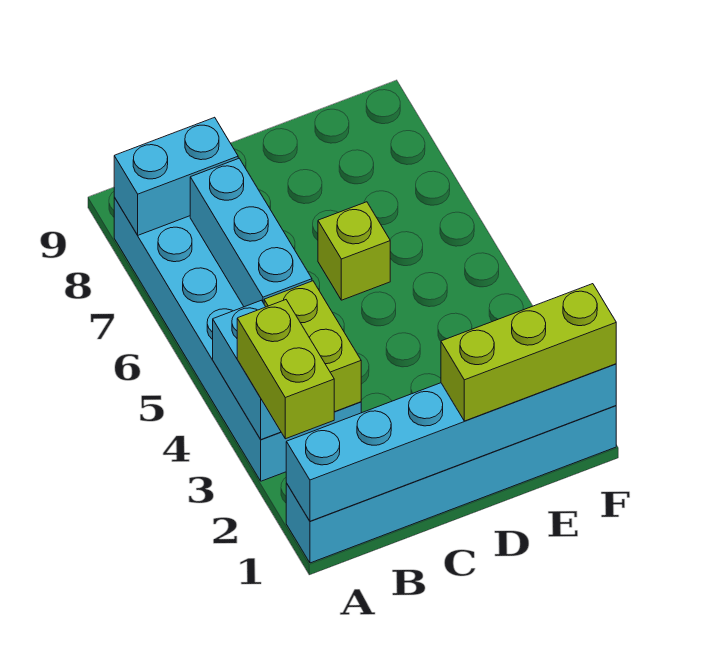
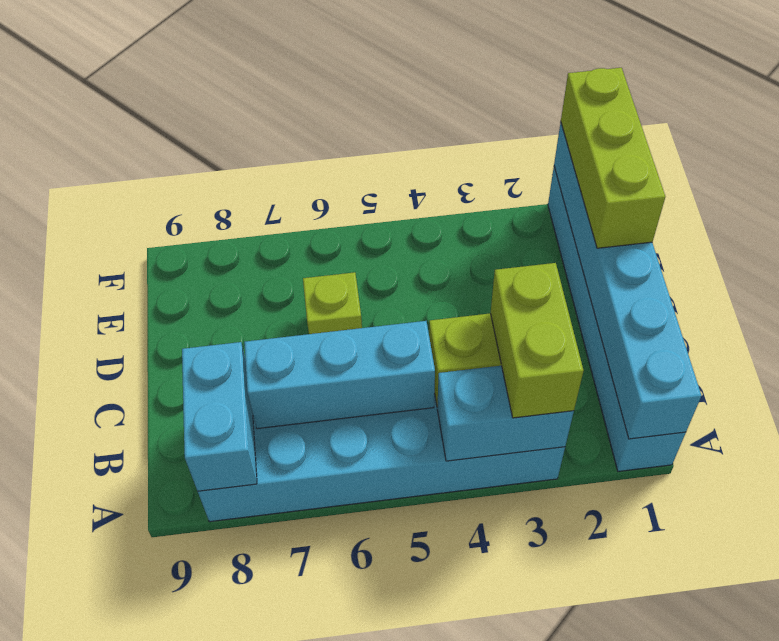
lime brick A2:A3 level 3 -> lime brick A3:B3 level 3

